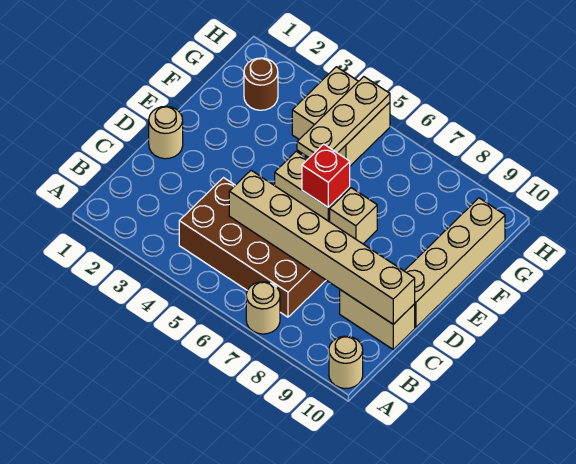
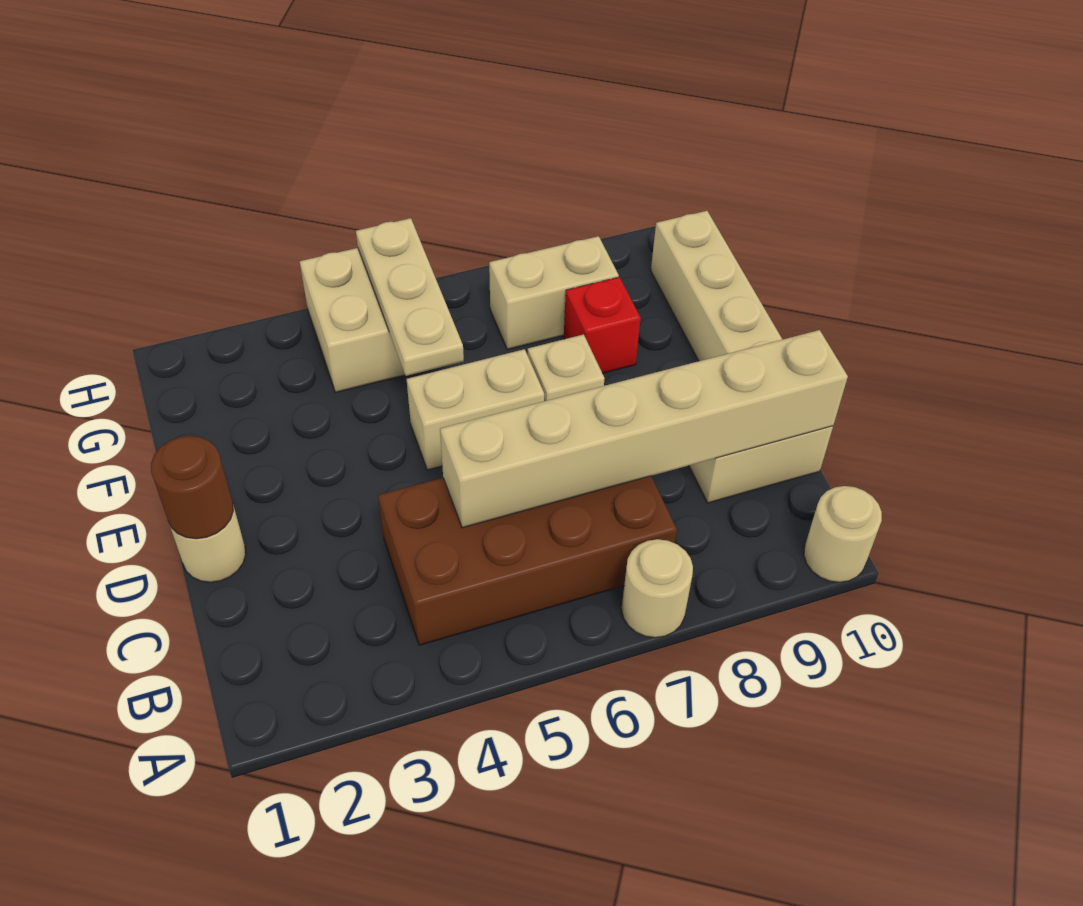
red brick E6 level 2 -> red brick F8 level 1
brown round brick G2 level 1 -> brown round brick D1 level 2
none -> tan brick G7:G8 level 1

